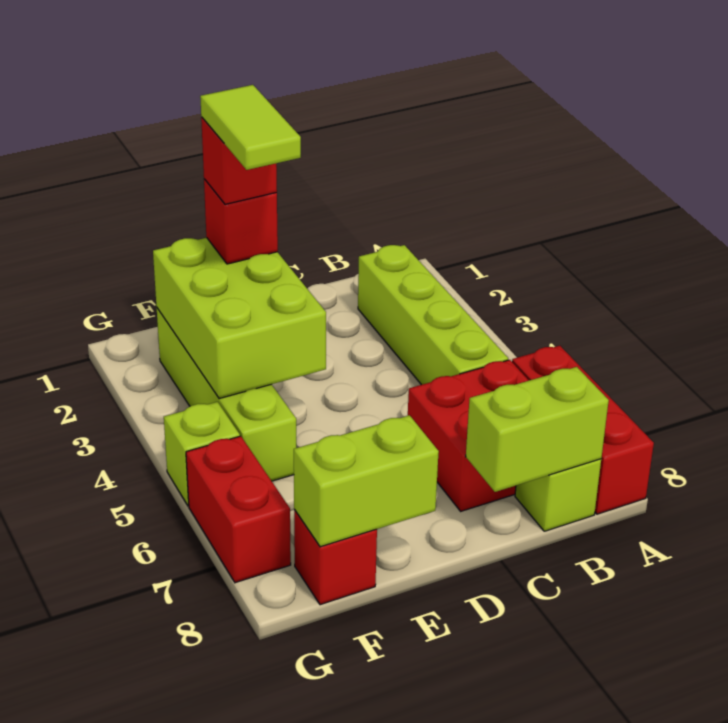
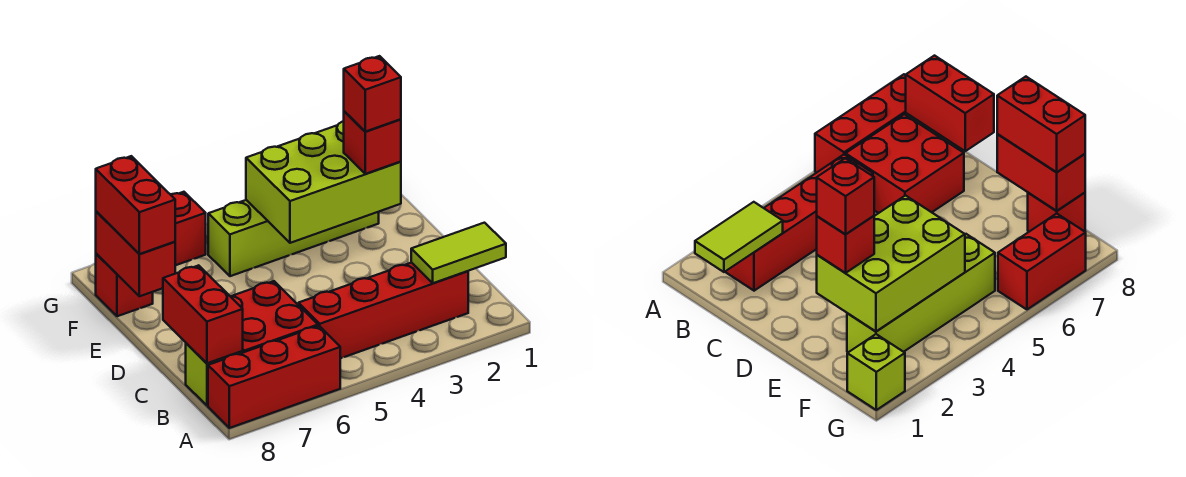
lime brick B2:B5 level 1 -> red brick B2:B5 level 1
lime brick B8:C8 level 2 -> red brick B8:C8 level 2
lime tile E2:E3 level 5 -> lime tile B1:B2 level 2
lime brick E8:F8 level 2 -> red brick E8:F8 level 2
none -> red brick E8:F8 level 3
lime brick G5 level 1 -> lime brick G1 level 1

